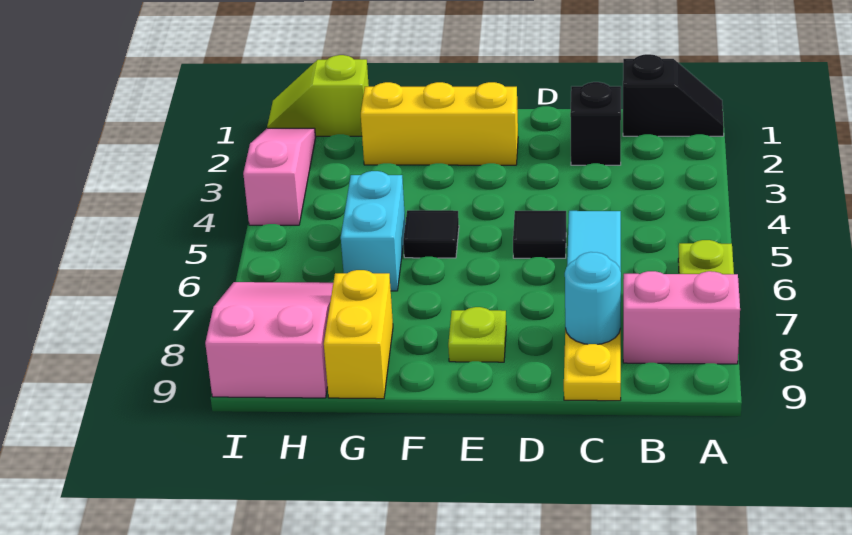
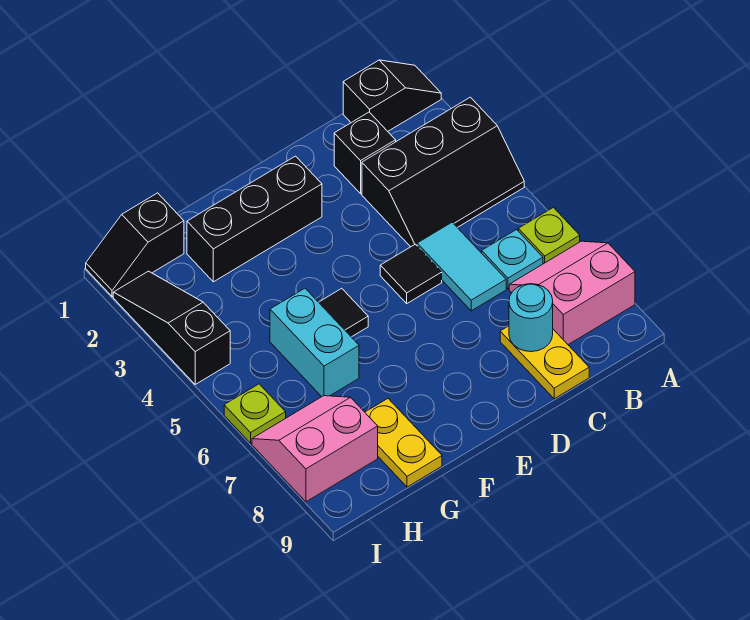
none -> black slope A3:C4 level 1 top 3
none -> cyan plate B6 level 1
yellow brick E2:G2 level 1 -> black brick E2:G2 level 1
lime plate E8 level 1 -> lime plate I6 level 1
yellow brick G8:G9 level 1 -> yellow plate G8:G9 level 1
lime slope H1:I1 level 1 top H -> black slope H1:I1 level 1 top H
pink slope H7:I9 level 1 top 9 -> pink slope H7:I8 level 1 top 8
pink slope I2:I4 level 1 top 4 -> black slope I2:I4 level 1 top 4

